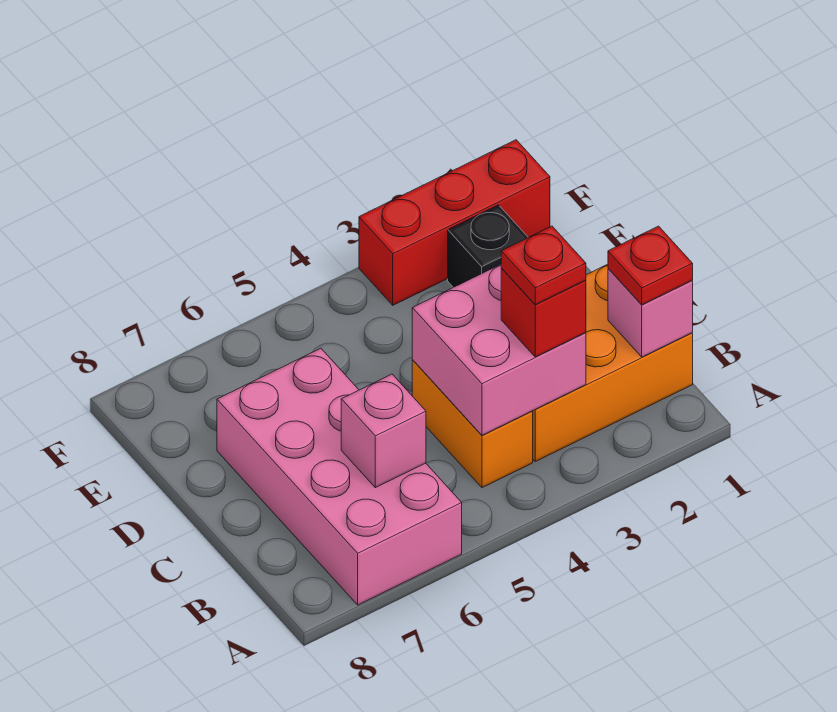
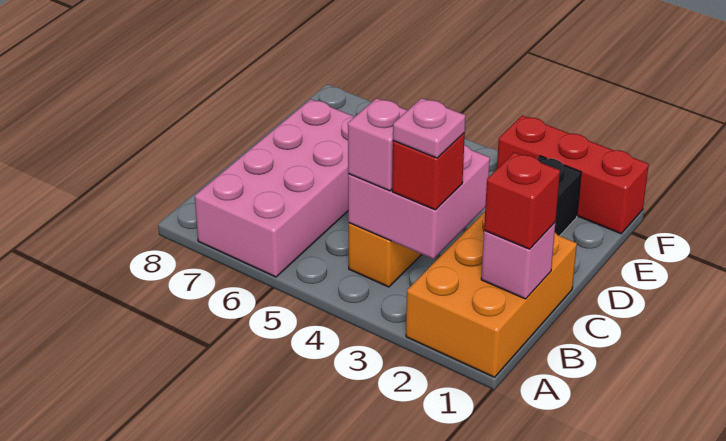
orange brick B1:C3 level 1 -> orange brick A1:C2 level 1
red plate B1 level 3 -> red brick B1 level 3
red plate B3 level 4 -> pink plate B3 level 4
pink brick B6 level 2 -> pink brick B4 level 3

